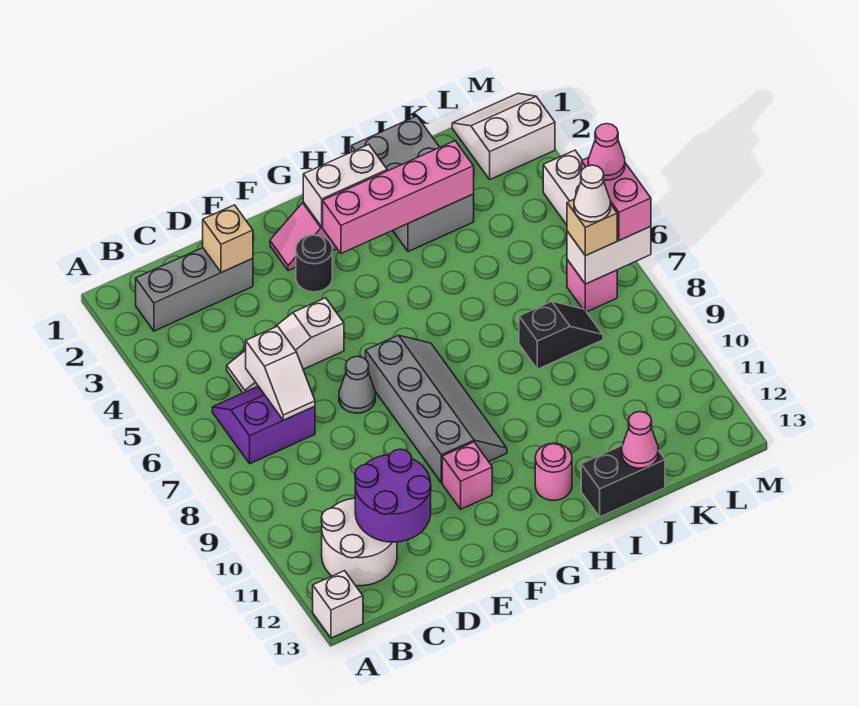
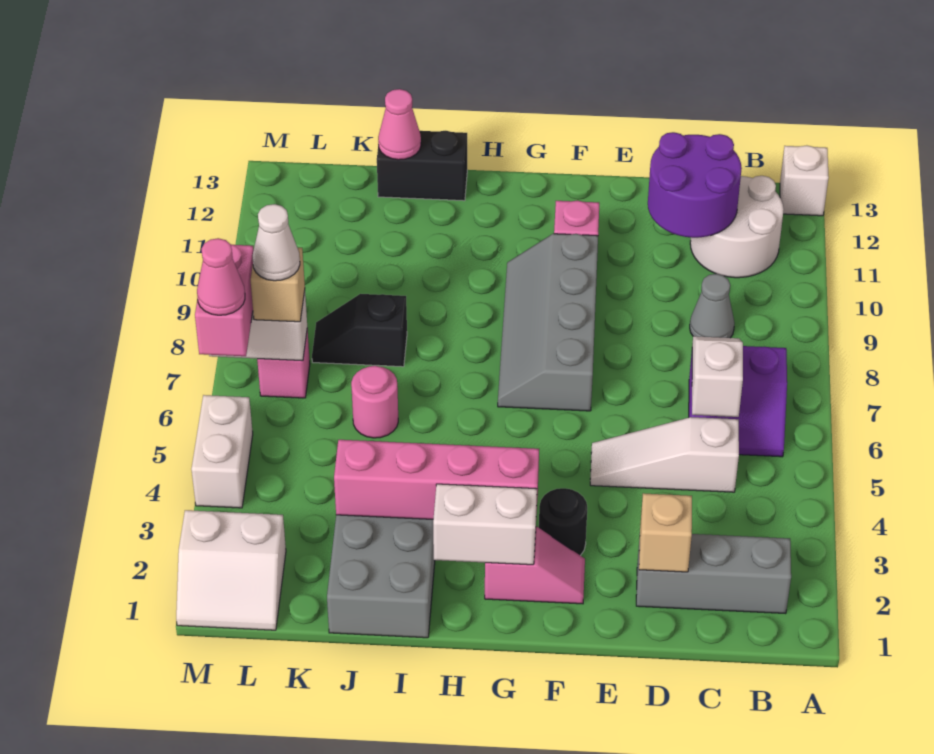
white slope C5:E5 level 1 top E -> white slope C5:E5 level 1 top C
grey cone E7 level 1 -> grey cone C9 level 1
pink round brick H12 level 1 -> pink round brick J6 level 1

